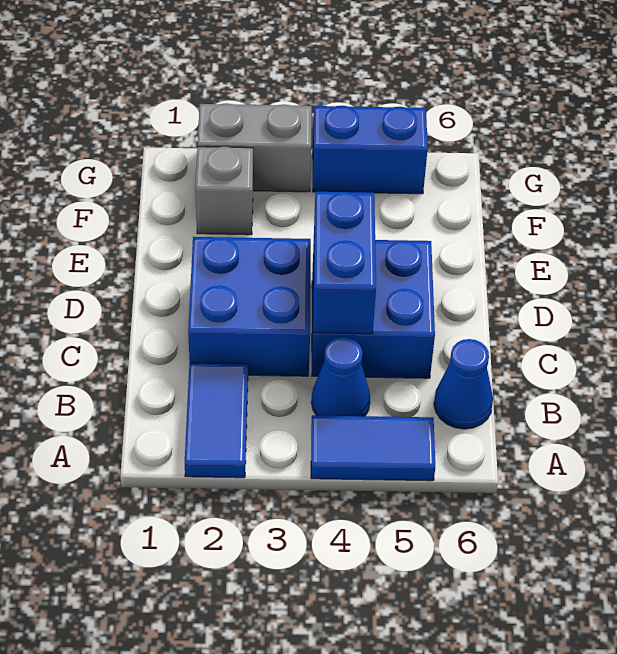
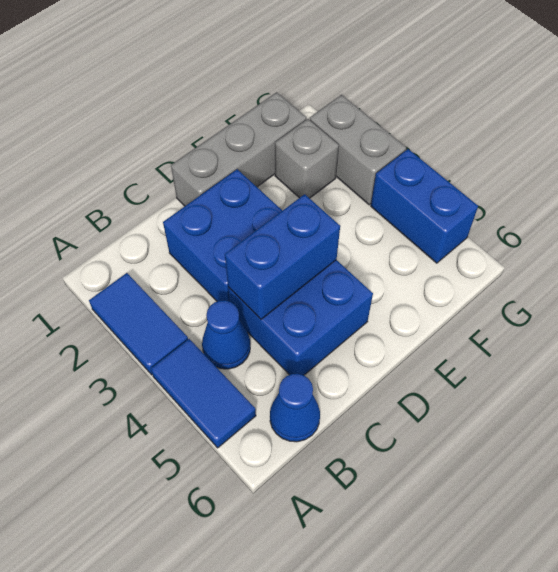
blue tile A2:B2 level 1 -> blue tile A2:A3 level 1
none -> grey brick D1:F1 level 1

